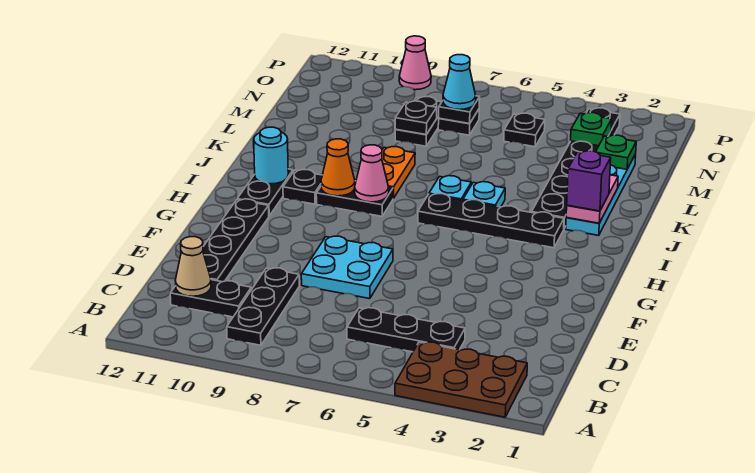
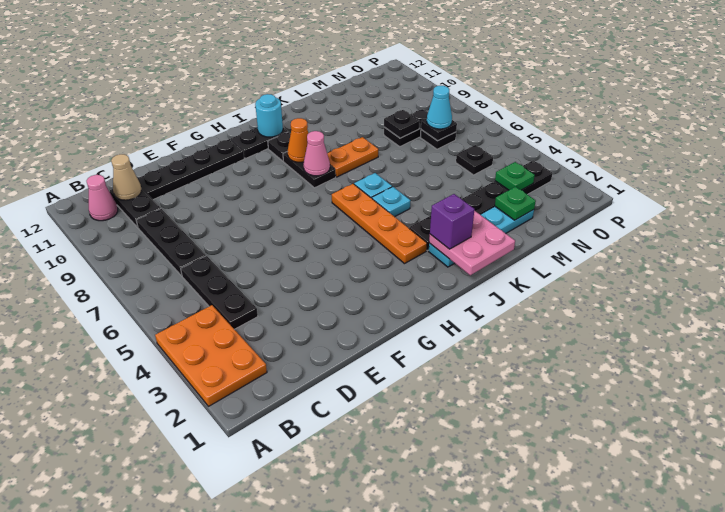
brown plate A2:B4 level 1 -> orange plate A2:B4 level 1
black plate B9:D9 level 1 -> black plate C7:C9 level 1
cyan plate E7:F8 level 1 -> none
black plate I3:I6 level 1 -> orange plate I3:I6 level 1
pink plate J2:K2 level 2 -> pink plate J1:K2 level 2
pink cone P9 level 1 -> pink cone B11 level 1

